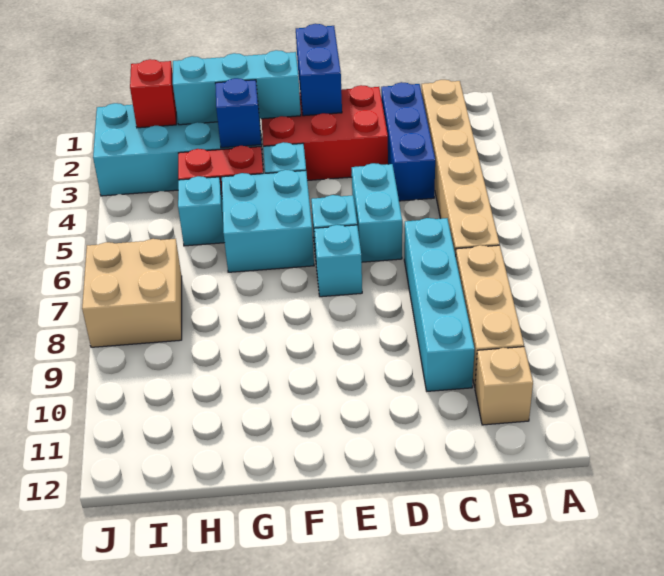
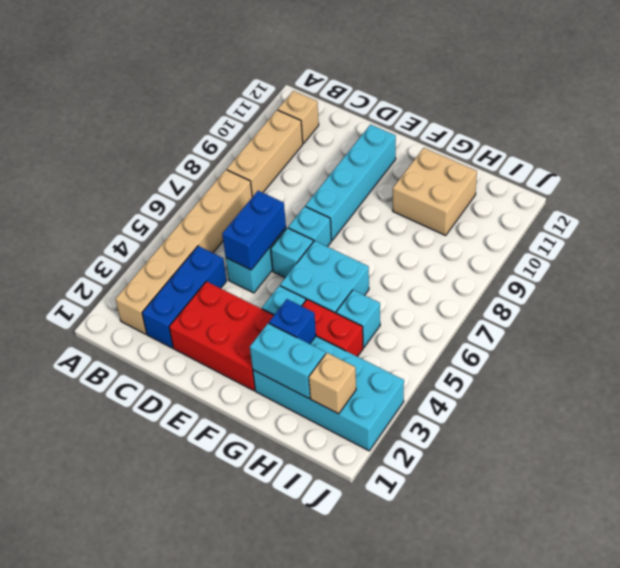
cyan brick C7:C10 level 1 -> cyan brick E8:E11 level 1
blue brick E1:E2 level 2 -> blue brick D5:D6 level 2
cyan brick F2:H2 level 2 -> cyan brick G2:H2 level 2
red brick I2 level 2 -> tan brick I2 level 2
tan brick I7:J8 level 1 -> tan brick G10:H11 level 1

